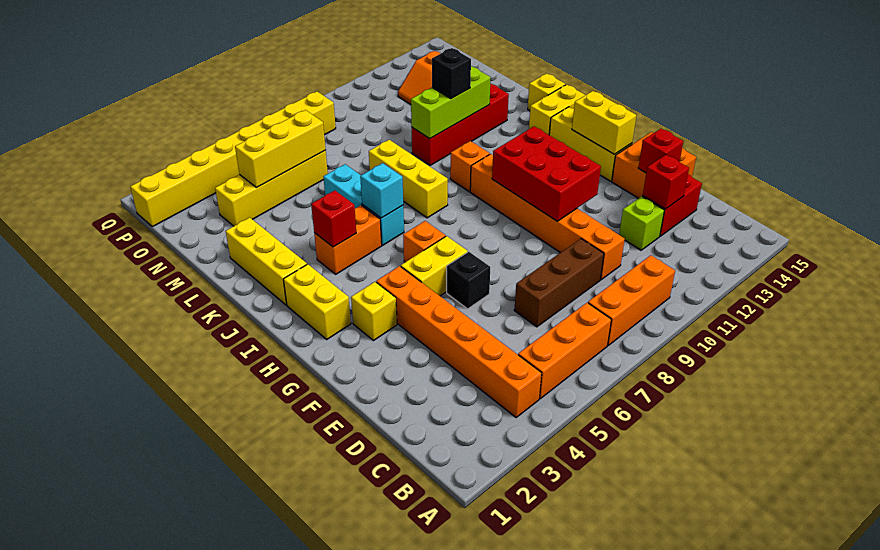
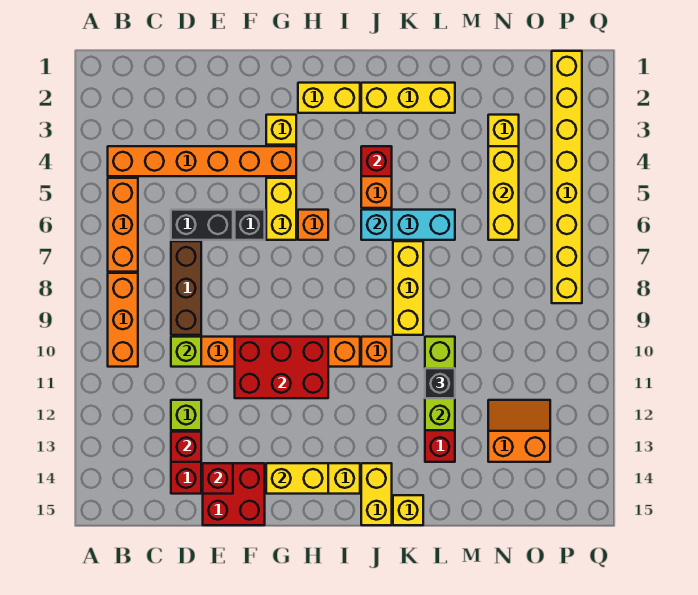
none -> black brick D6:E6 level 1
none -> lime brick D10 level 2
orange brick E14:F15 level 1 -> red brick E14:F15 level 1
yellow brick J8:L8 level 1 -> yellow brick K7:K9 level 1

